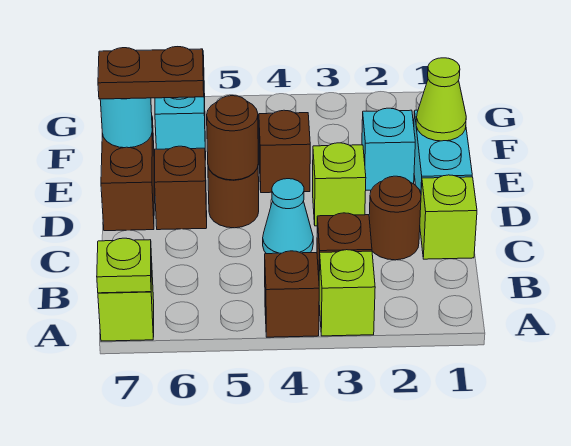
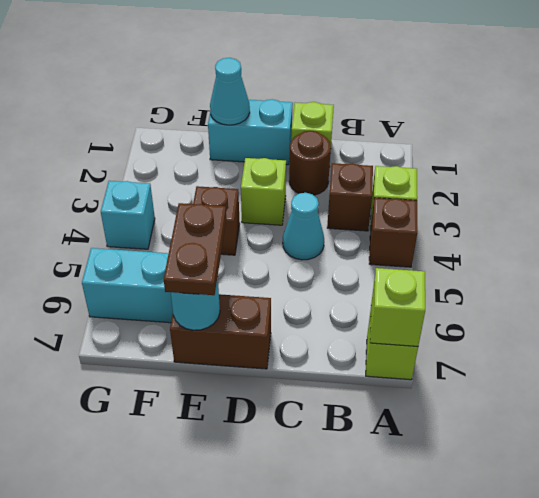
lime plate A7 level 2 -> lime brick A7 level 2
brown round brick D5 level 1 -> none
brown round brick D5 level 2 -> none
brown brick D6 level 1 -> none
lime cone E1 level 2 -> cyan cone E1 level 2
cyan brick E2 level 1 -> cyan brick G4 level 1

